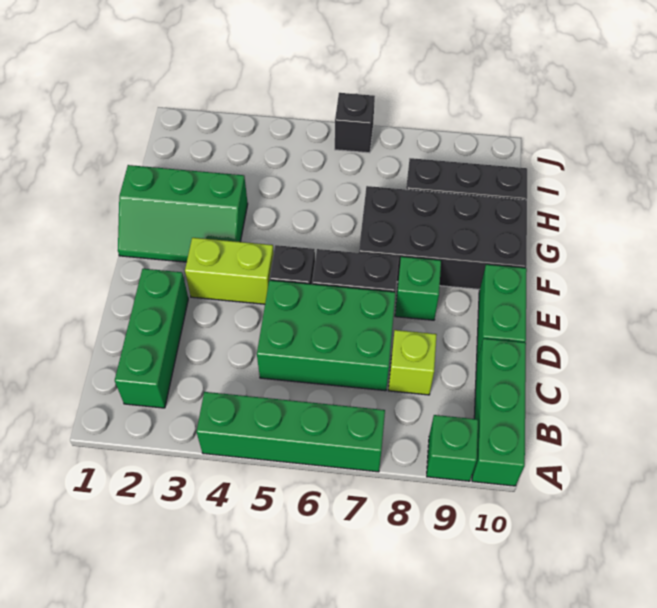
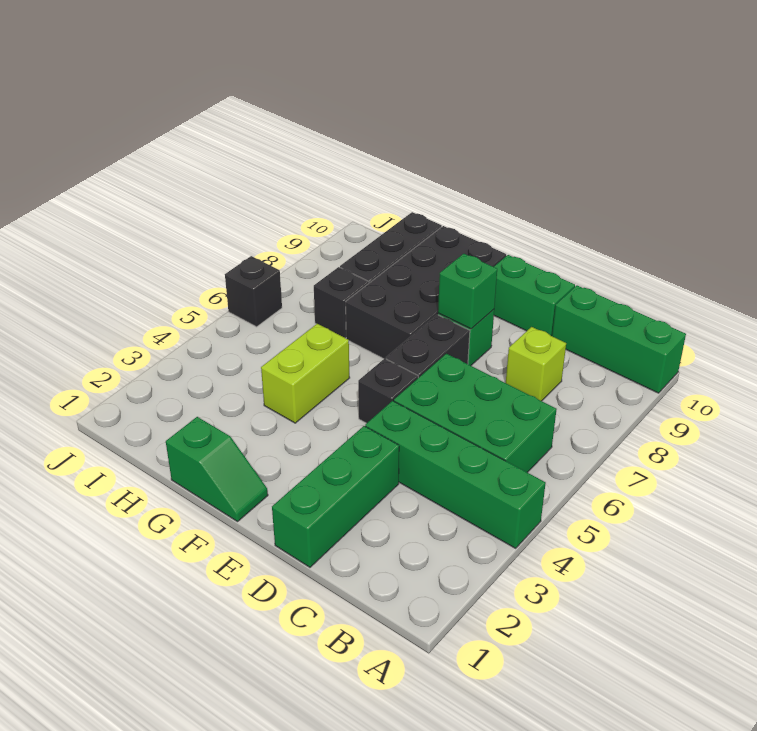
green brick A4:A7 level 1 -> green brick A4:D4 level 1
green brick A9 level 1 -> green brick E8 level 2
green brick B2:D2 level 1 -> green brick D1:D3 level 1
green brick C5:D7 level 1 -> green brick B5:D6 level 1
lime brick E3:E4 level 1 -> lime brick G4:G5 level 1
green slope F1:G3 level 1 top G -> green slope F1:G1 level 1 top G
none -> black brick H7 level 1

